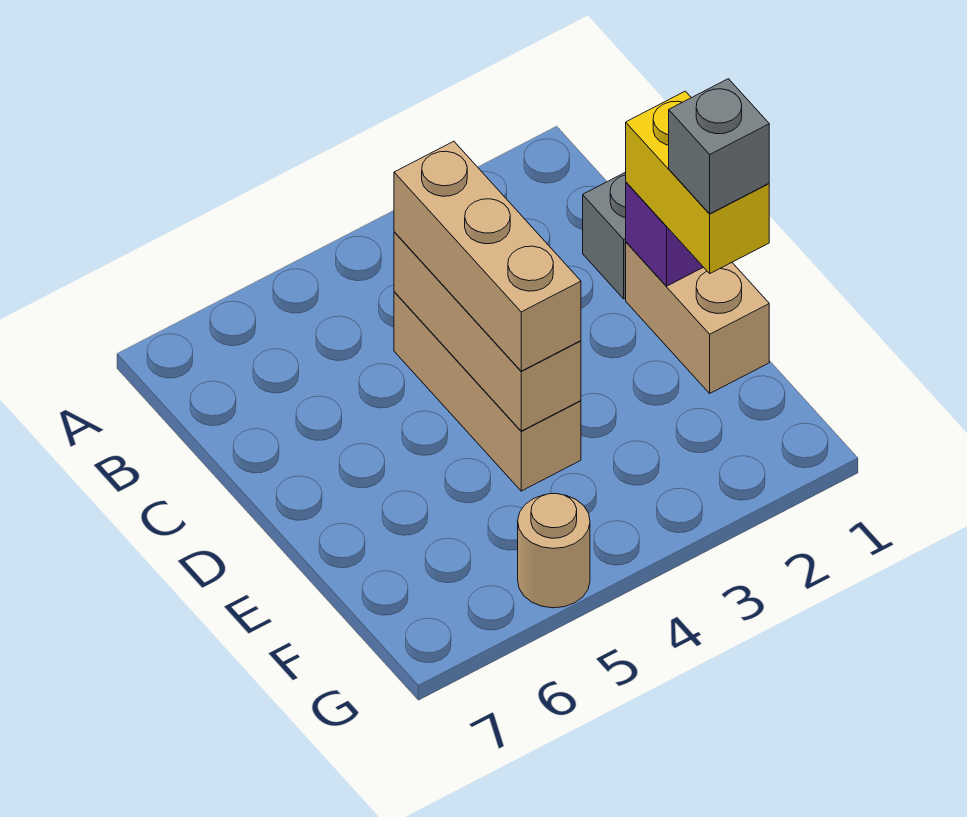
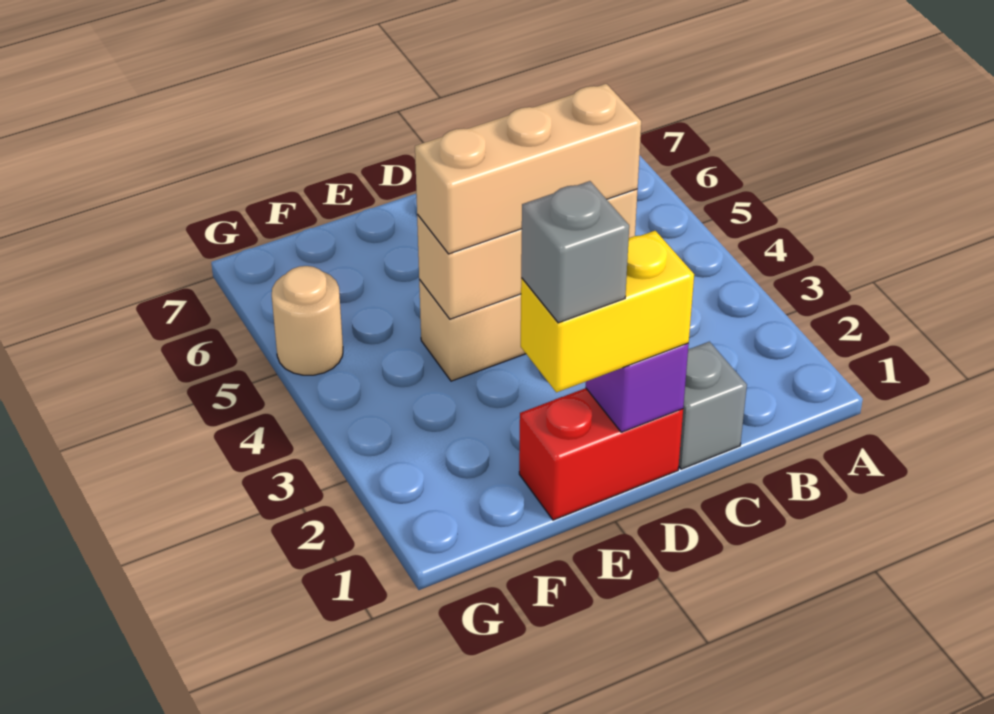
tan brick D1:E1 level 1 -> red brick D1:E1 level 1

